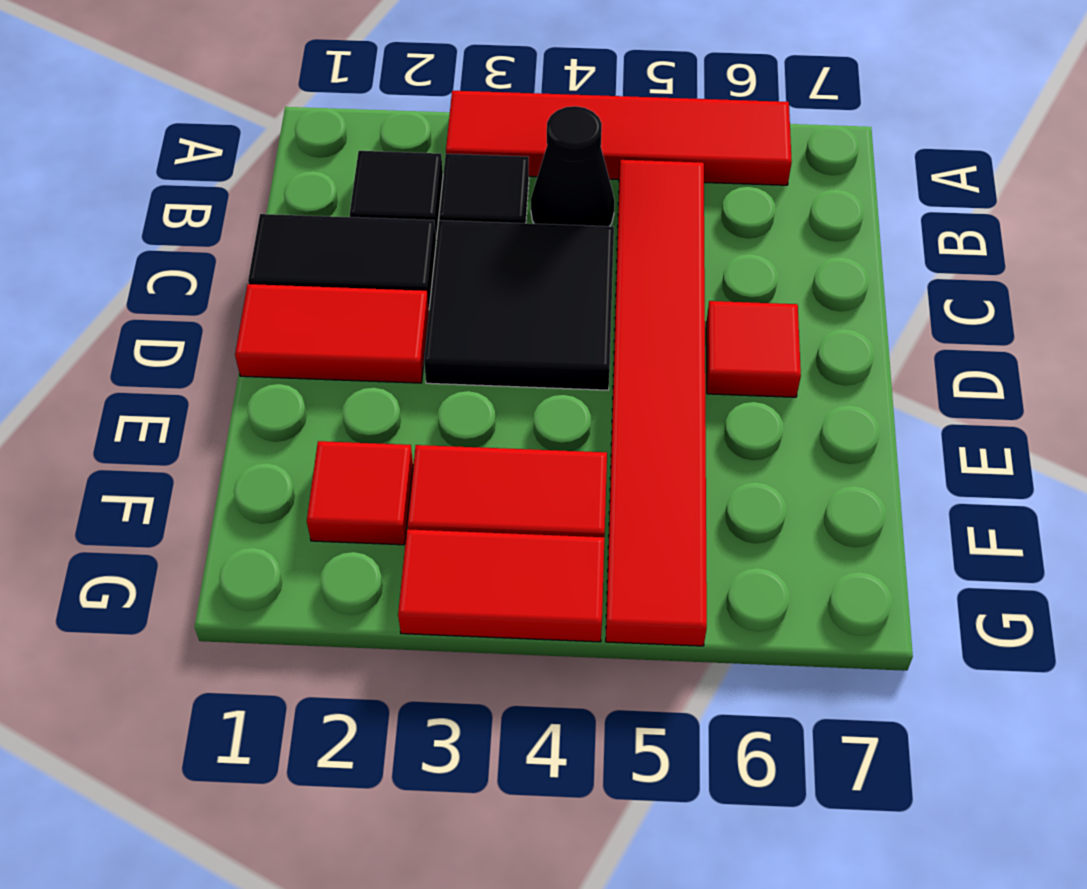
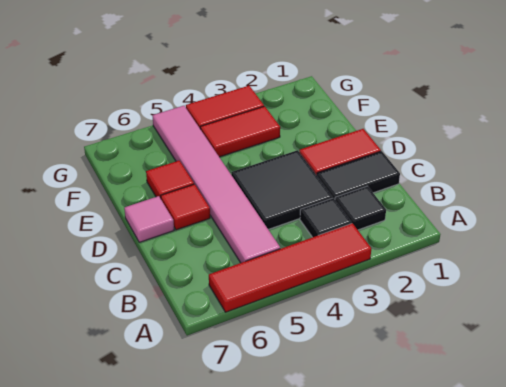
black cone B4 level 1 -> none
red tile B5:G5 level 1 -> pink tile B5:G5 level 1
none -> pink tile D7 level 1
red tile F2 level 1 -> red tile E6 level 1

